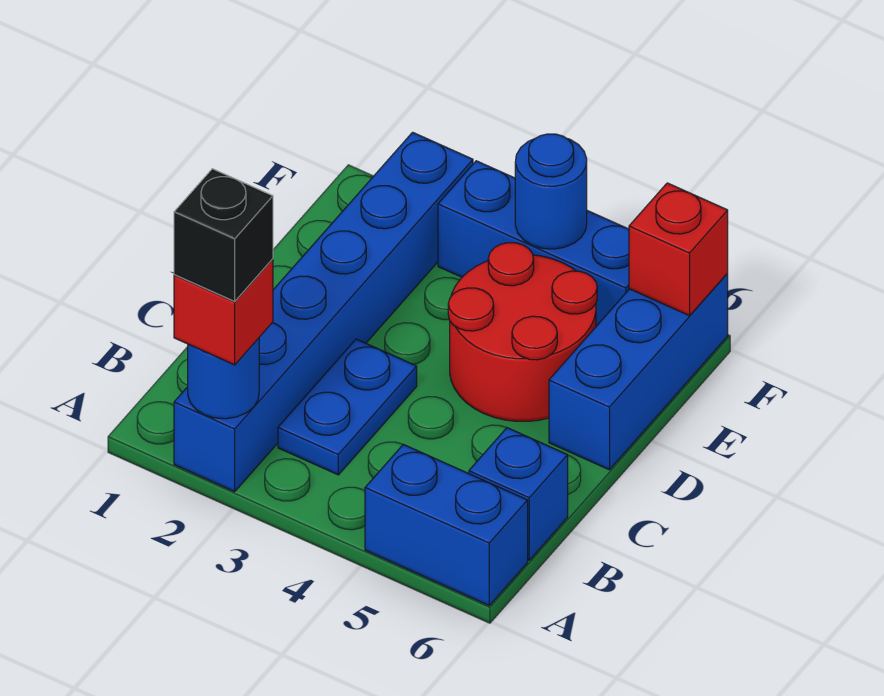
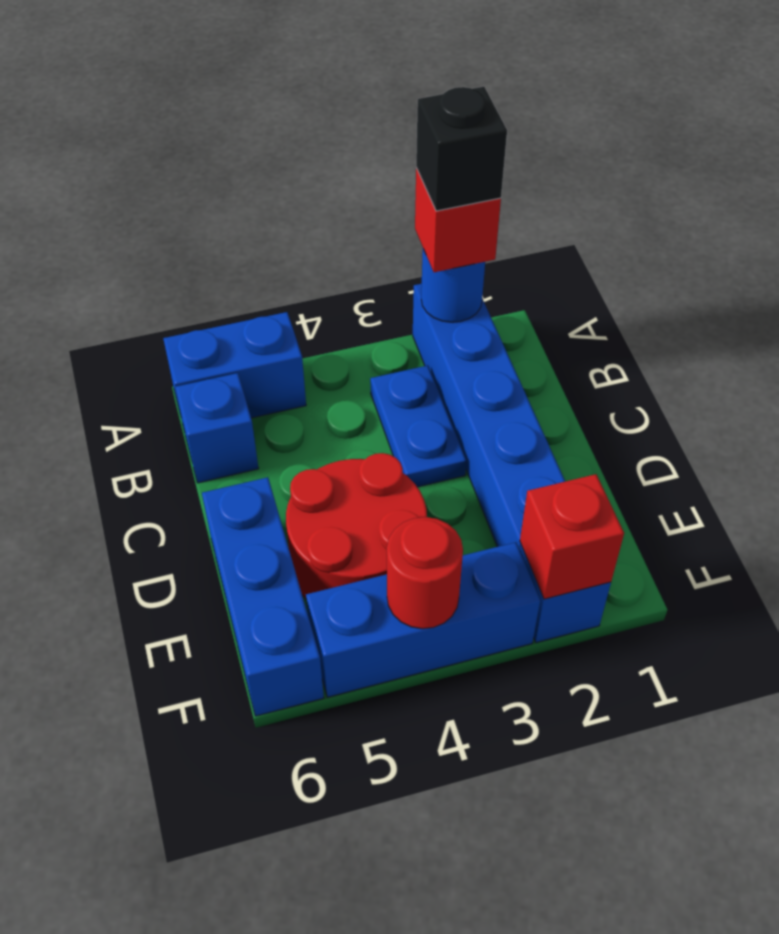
blue round brick F4 level 2 -> red round brick F4 level 2
red brick F6 level 2 -> red brick F2 level 2

